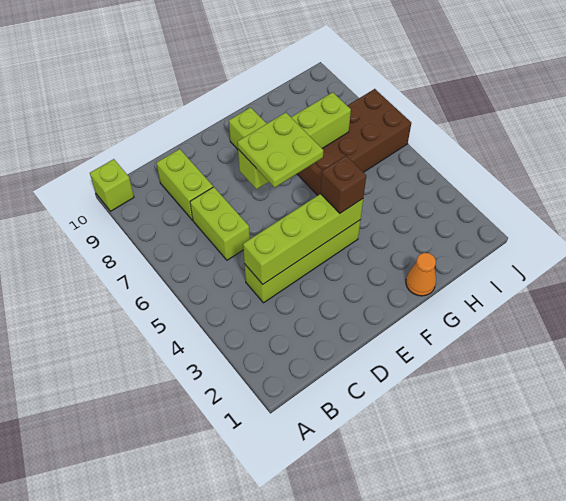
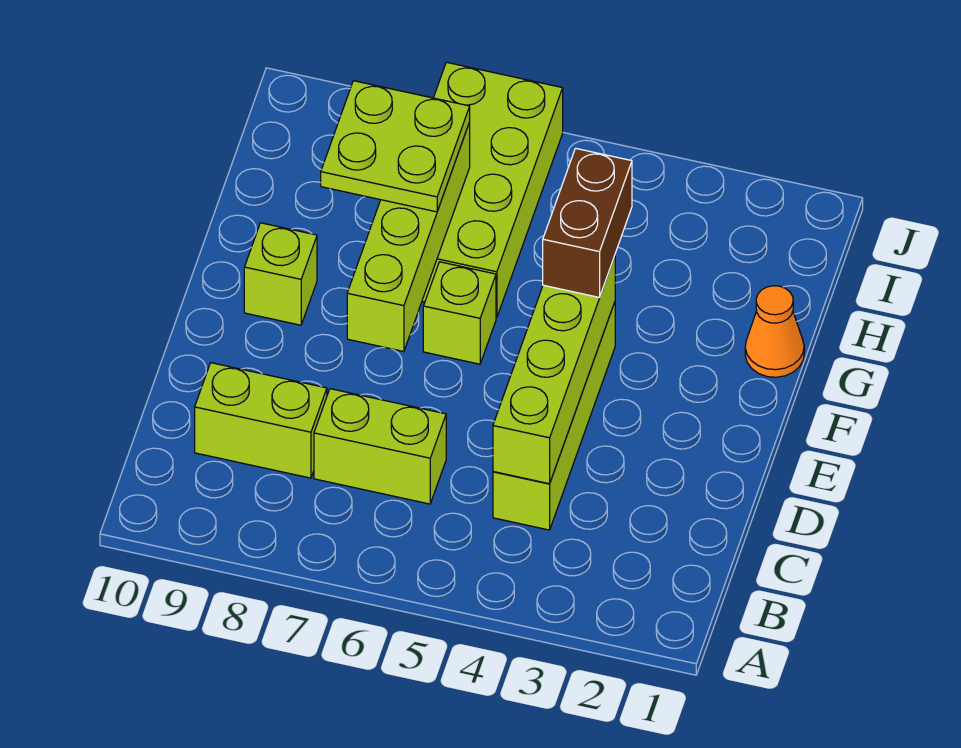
lime brick A10 level 1 -> lime brick F6 level 1
lime plate E6:F7 level 3 -> lime plate G7:H8 level 3
brown brick F4 level 3 -> brown brick F4:G4 level 3
brown brick G6:J7 level 1 -> lime brick G6:J7 level 1

